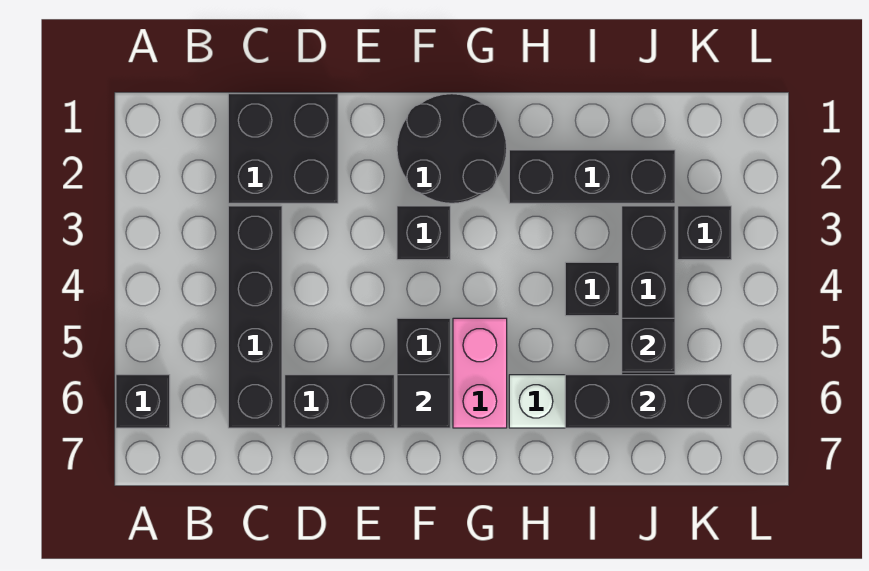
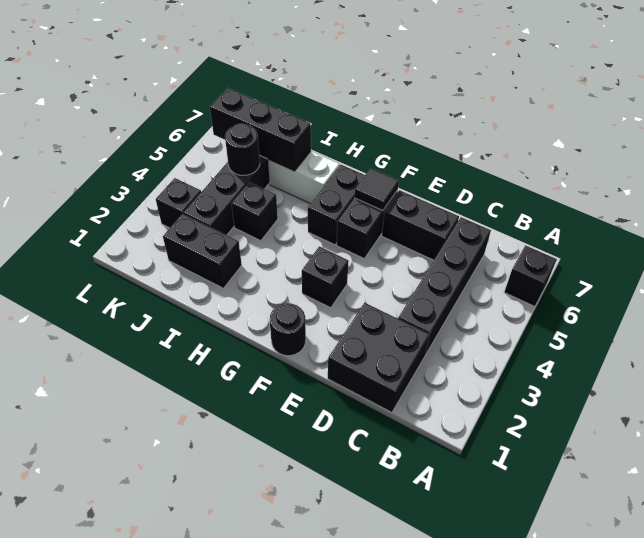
black round brick F1:G2 level 1 -> black round brick F1 level 1
pink brick G5:G6 level 1 -> black brick G5:G6 level 1
black brick H2:J2 level 1 -> black brick I2:J2 level 1
black brick J5 level 2 -> black round brick J5 level 2

